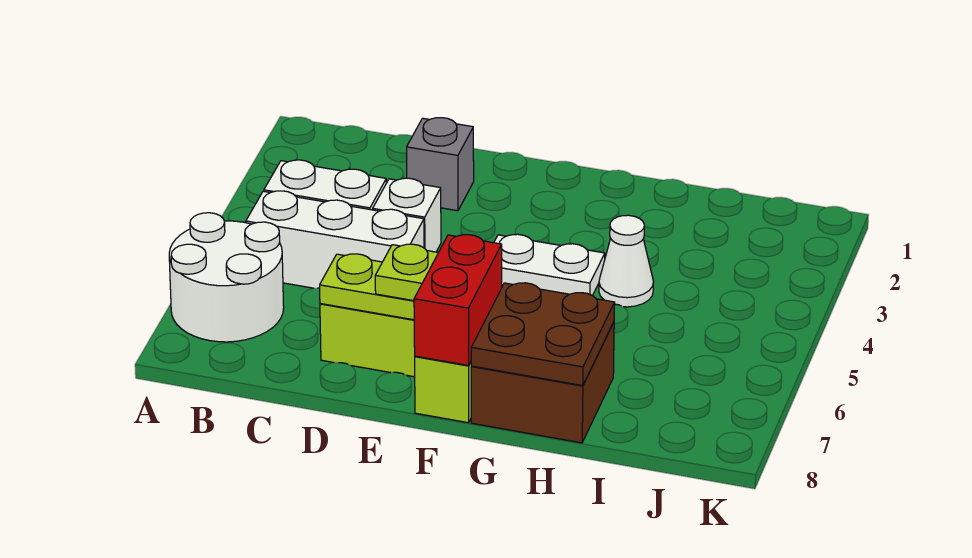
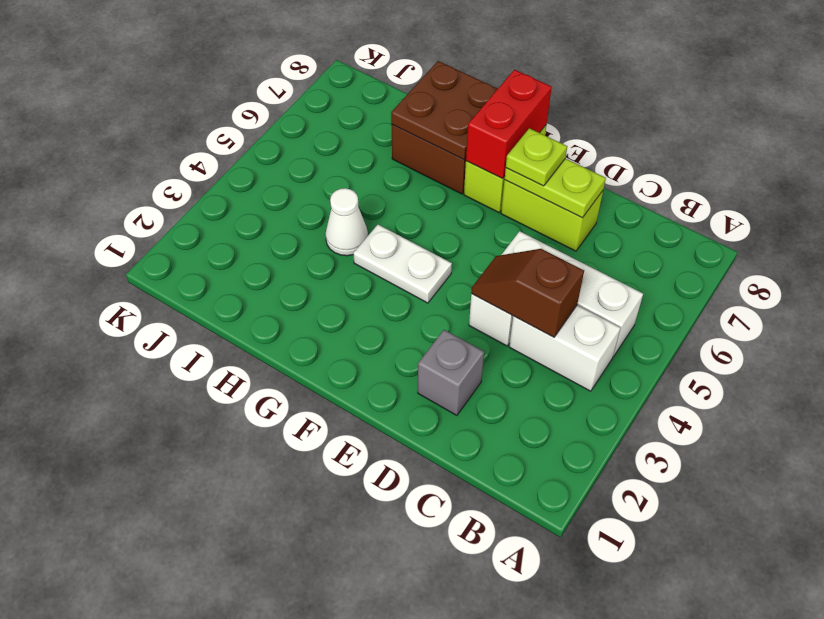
white round brick A6:B7 level 1 -> none
none -> brown slope C4:D4 level 2 top C

